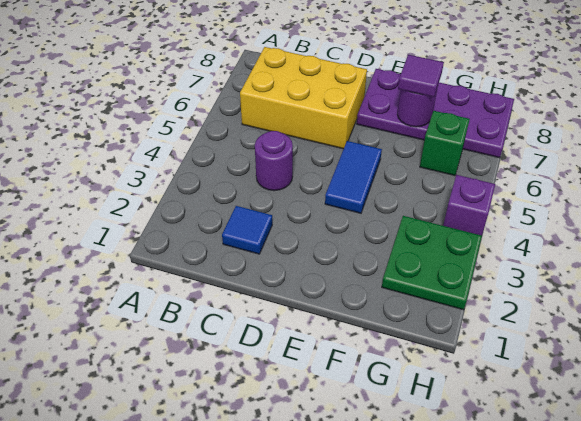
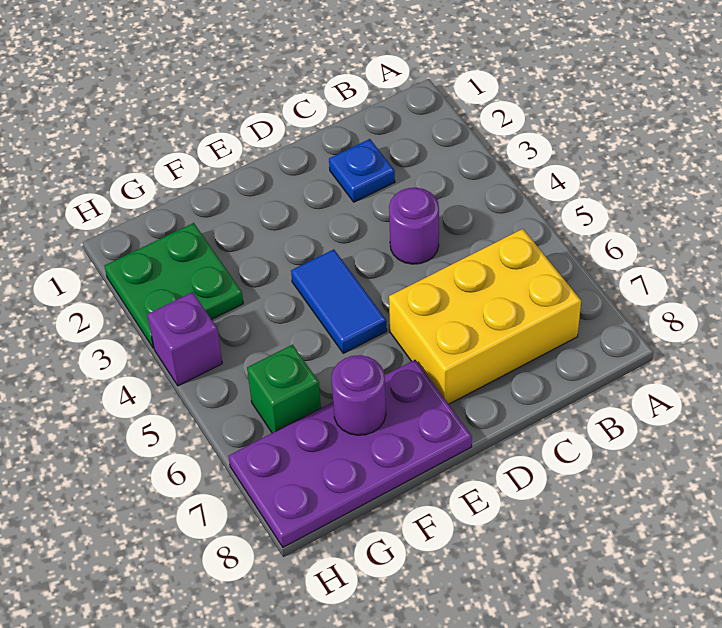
blue tile C2 level 1 -> blue plate C2 level 1
purple tile F7 level 3 -> none

